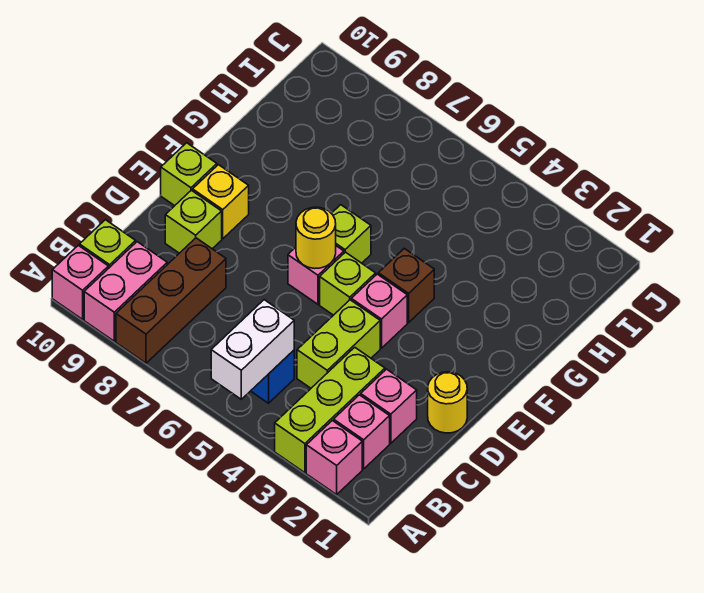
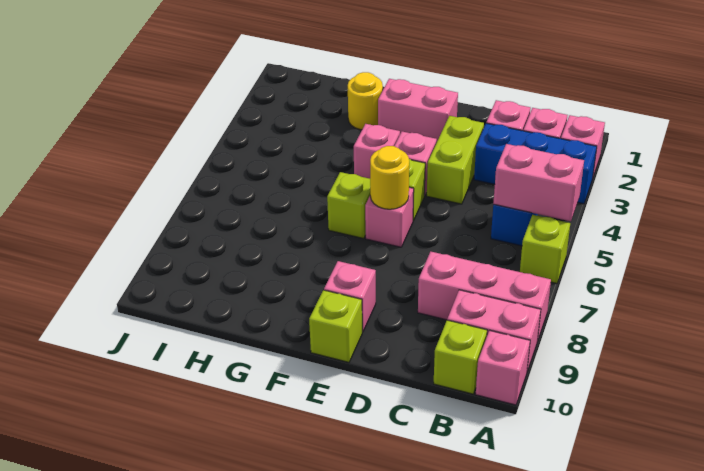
lime brick A3:C3 level 1 -> blue brick A3:C3 level 1
white brick A5:B5 level 2 -> pink brick A5:B5 level 2
brown brick A8:C8 level 1 -> pink brick A8:C8 level 1
lime brick C4:D4 level 1 -> lime brick D3:D4 level 1
yellow round brick D1 level 1 -> yellow round brick G2 level 1
lime brick D9 level 1 -> lime brick A6 level 1
none -> pink brick E2:F2 level 1
yellow brick E9 level 1 -> pink brick E9 level 1
brown brick F4 level 1 -> pink brick F4 level 1

